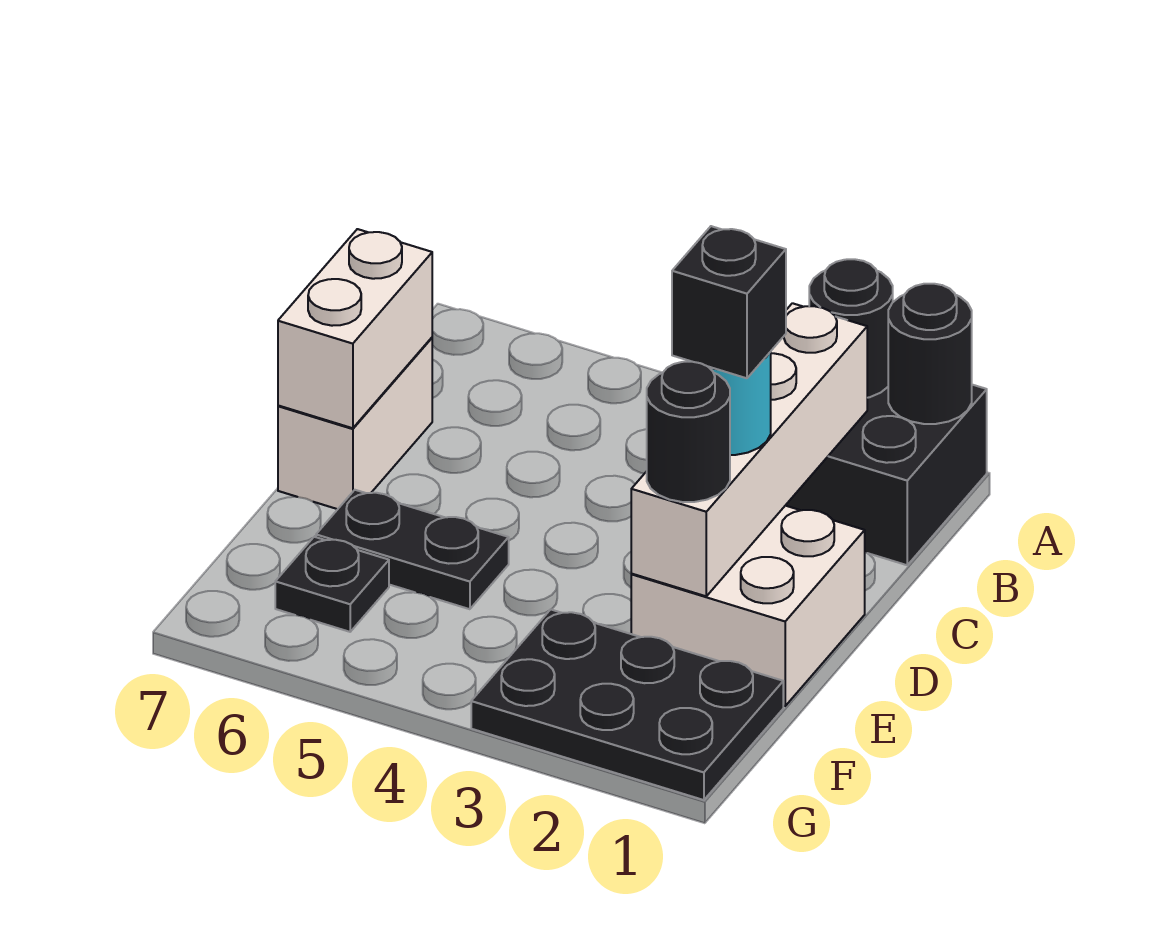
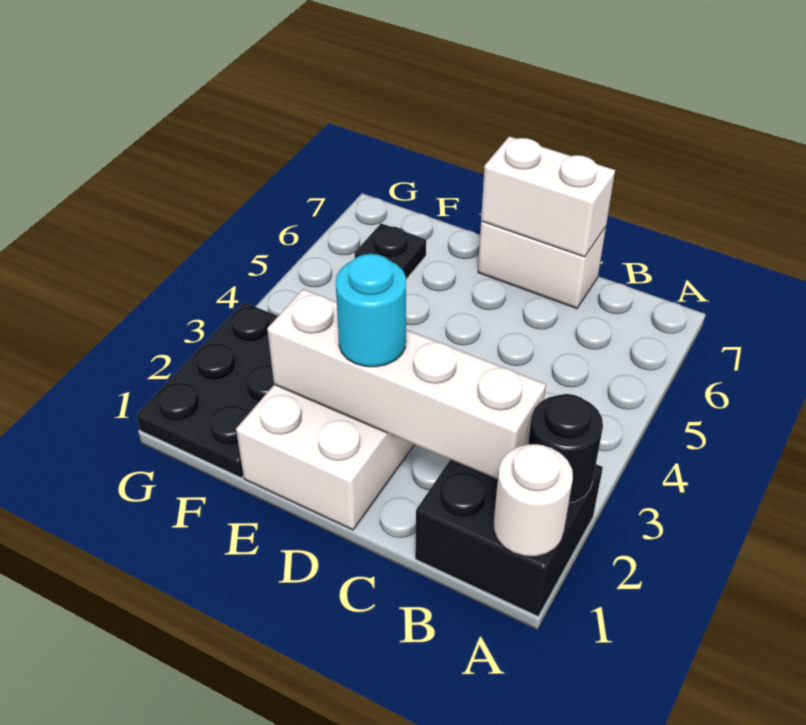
black round brick A1 level 2 -> white round brick A1 level 2
black brick D2 level 4 -> none
black round brick E2 level 3 -> none
black plate E5:E6 level 1 -> none

